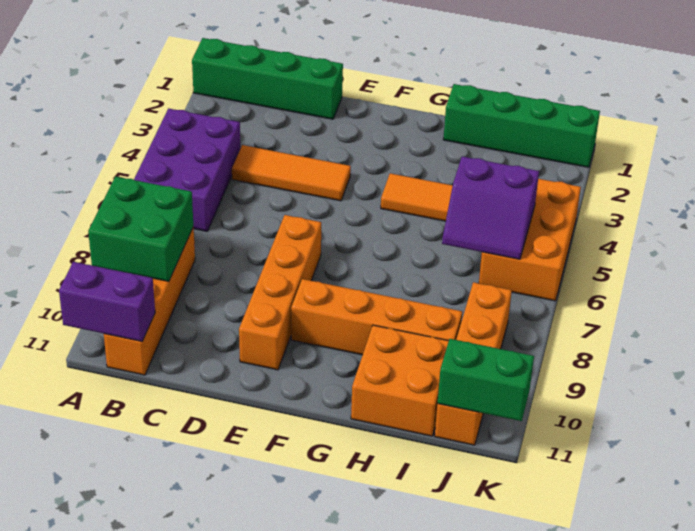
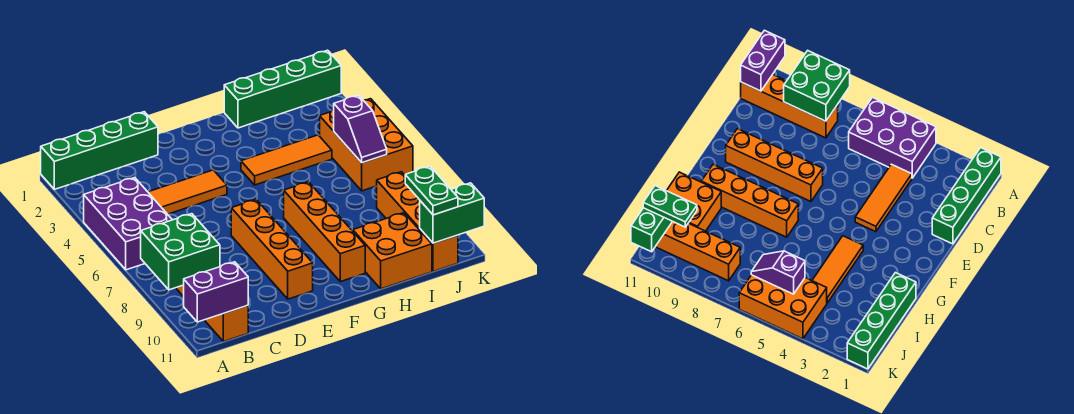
orange brick F9:I9 level 1 -> orange brick G7:G10 level 1
purple slope I5:J6 level 2 top 5 -> purple slope J5:J6 level 2 top 5
none -> green plate J10:J11 level 3

